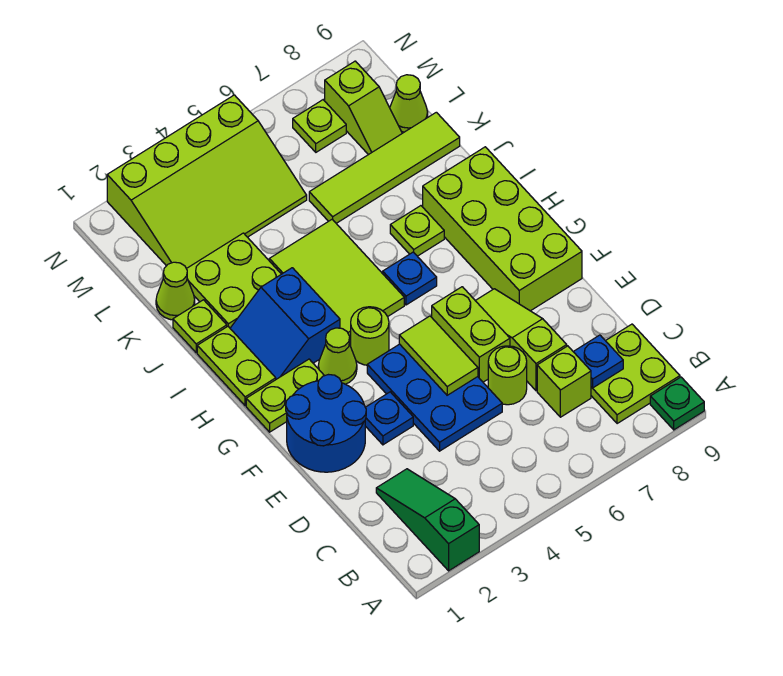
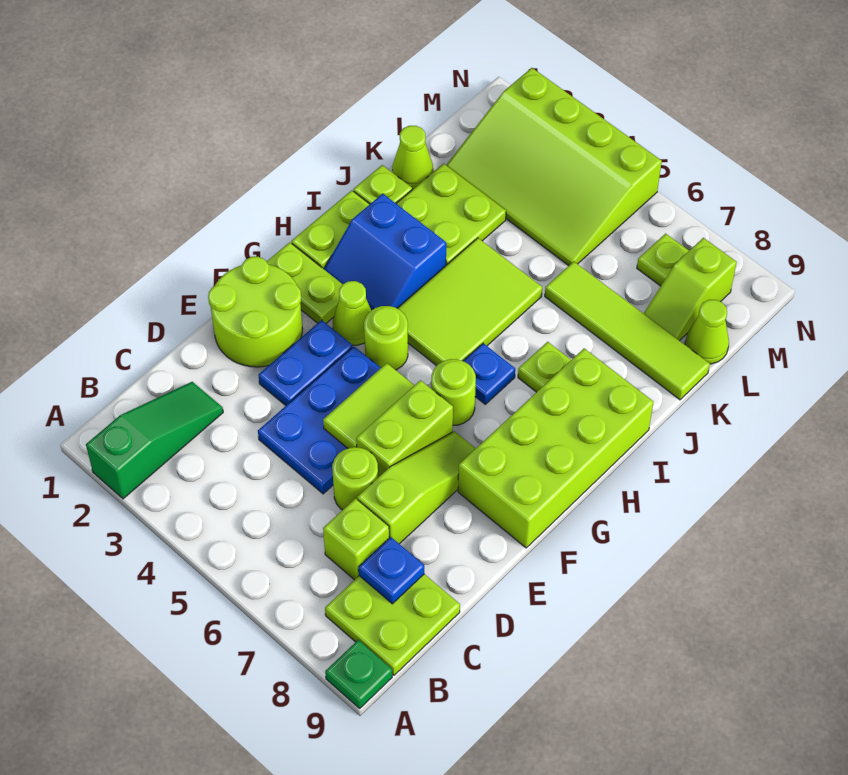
blue round brick E1:F2 level 1 -> lime round brick E1:F2 level 1
blue plate E3 level 1 -> blue plate E3:F3 level 1
none -> lime round brick G6 level 1
blue slope H2:I3 level 1 top 3 -> blue slope H2:I3 level 1 top I

